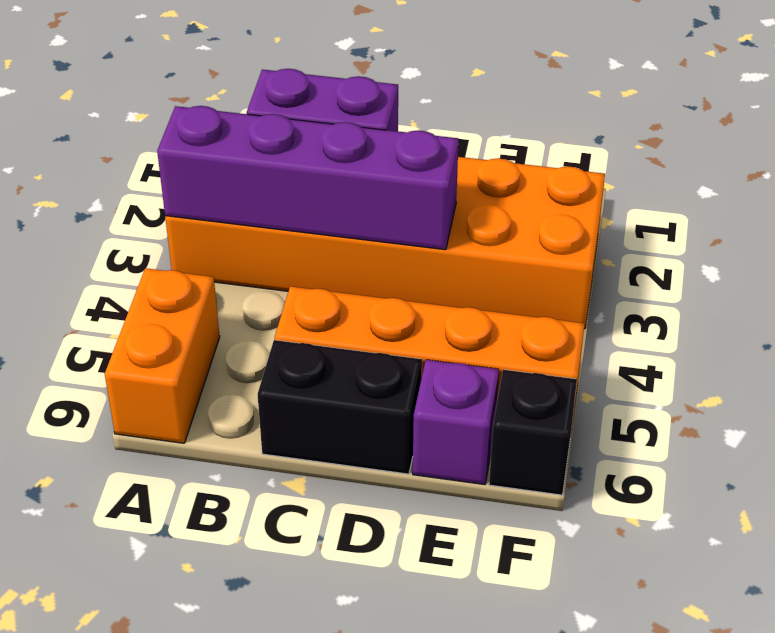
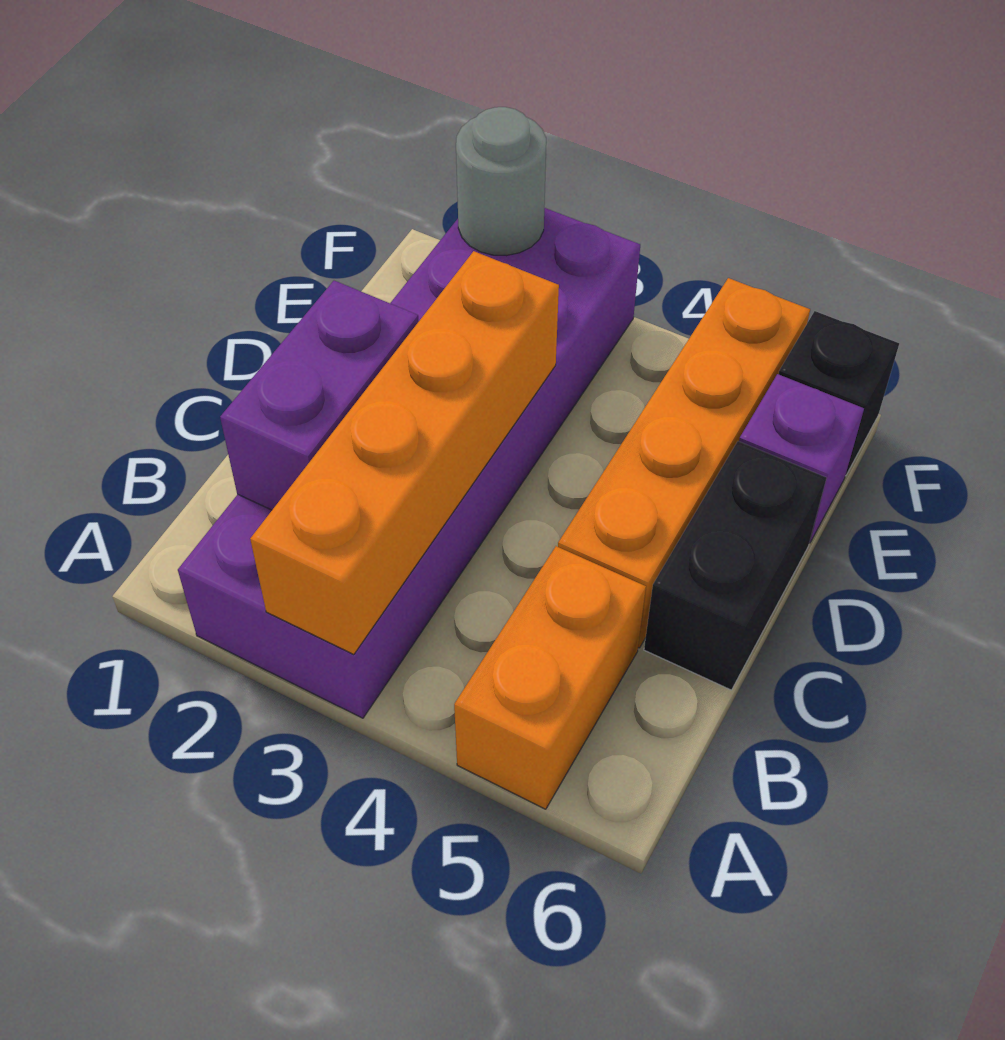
orange brick A2:F3 level 1 -> purple brick A2:F3 level 1
purple brick A3:D3 level 2 -> orange brick A3:D3 level 2
orange brick A5:A6 level 1 -> orange brick A5:B5 level 1
none -> grey round brick F2 level 2

